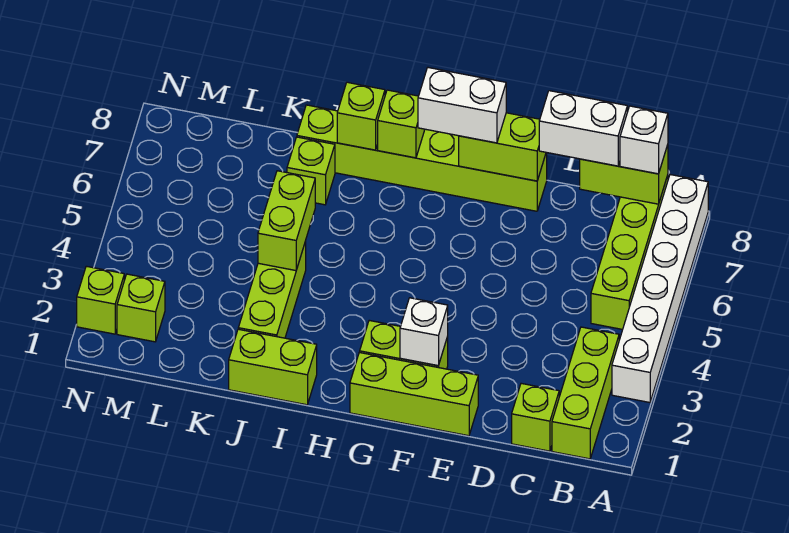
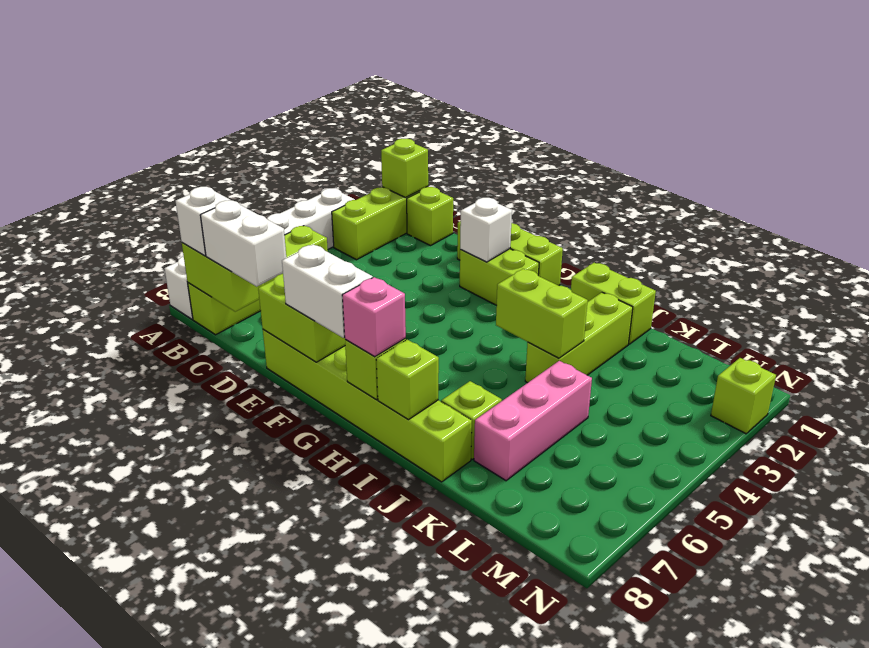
none -> pink brick H8 level 3
lime brick J4:J5 level 2 -> lime brick I4:J4 level 2
none -> pink brick K5:K7 level 1
lime brick M2 level 1 -> lime brick B1 level 2

